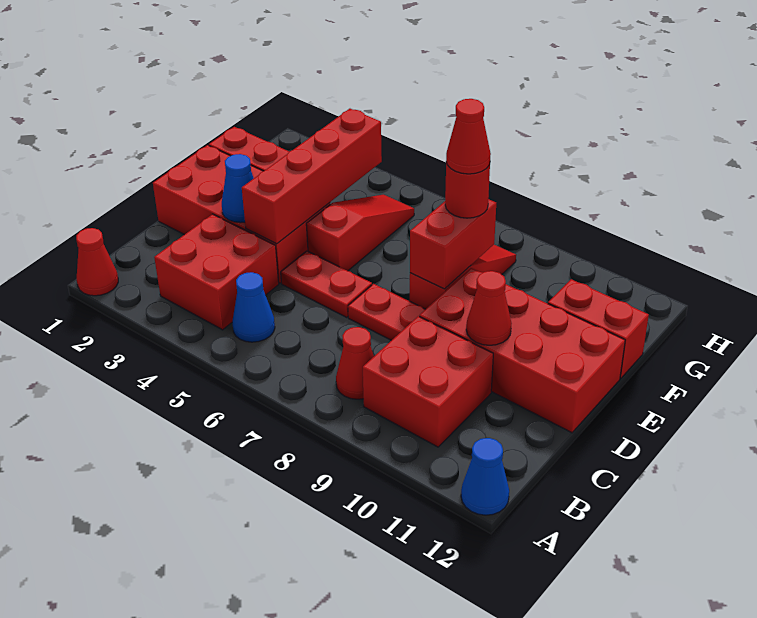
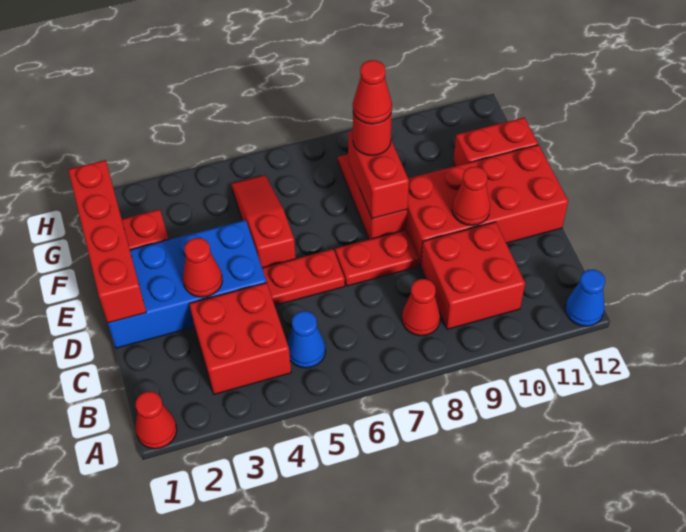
red brick D1:E4 level 1 -> blue brick D1:E4 level 1
blue cone D3 level 2 -> red cone D3 level 2
red brick D4:G4 level 2 -> red brick D1:G1 level 2

